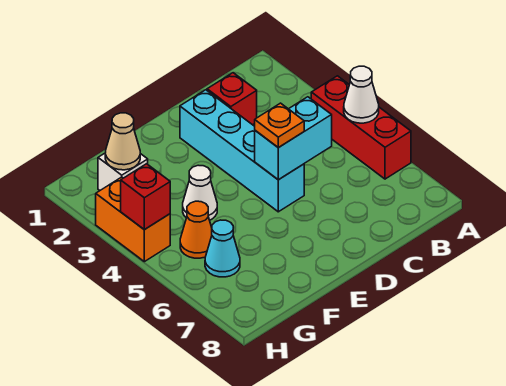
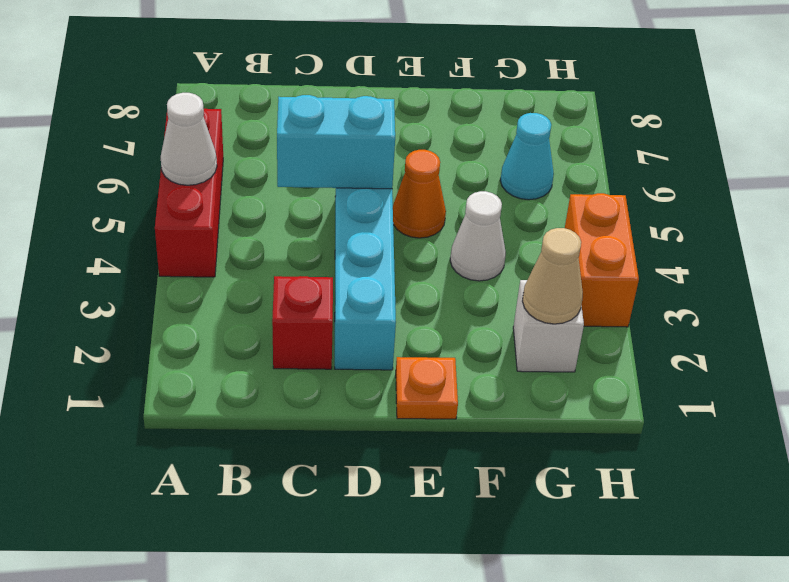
orange plate D5 level 3 -> orange plate E1 level 1
orange cone G5 level 1 -> orange cone E5 level 1
red brick H4 level 2 -> none

